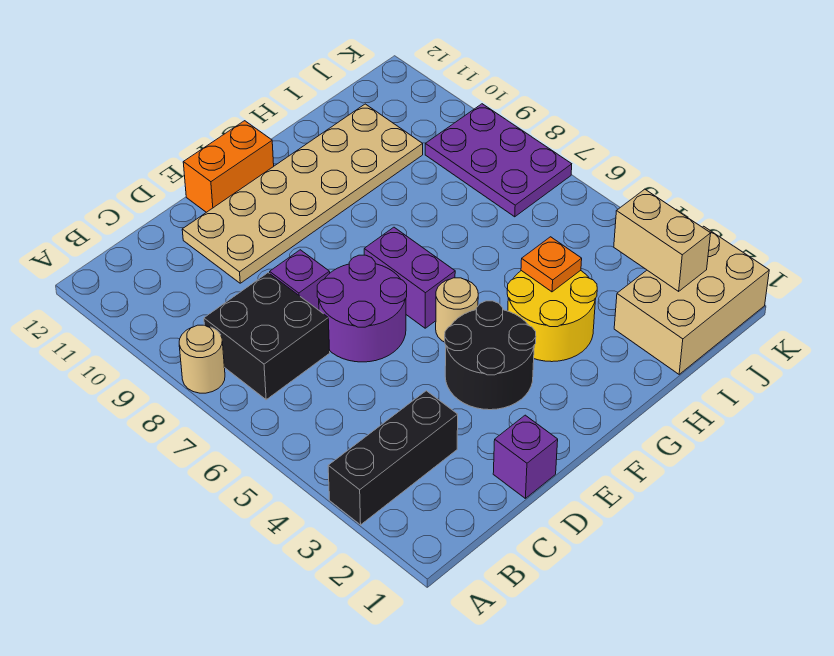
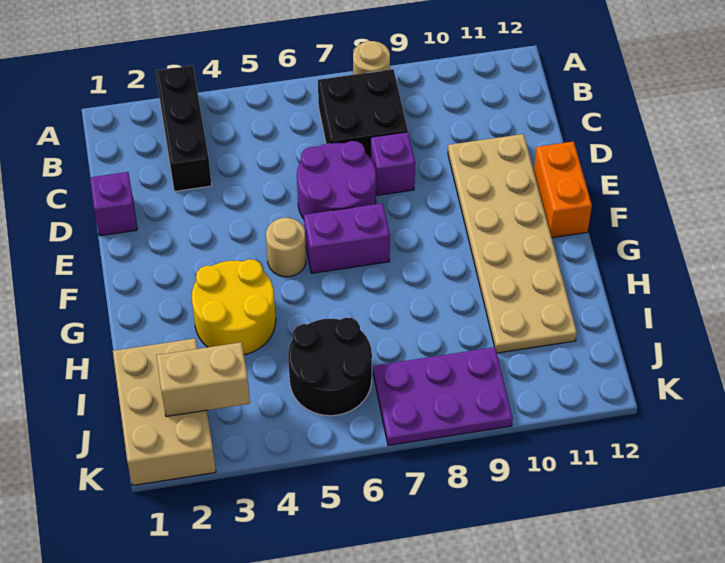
black round brick E3:F4 level 1 -> black round brick I5:J6 level 1
orange plate H4 level 2 -> none

